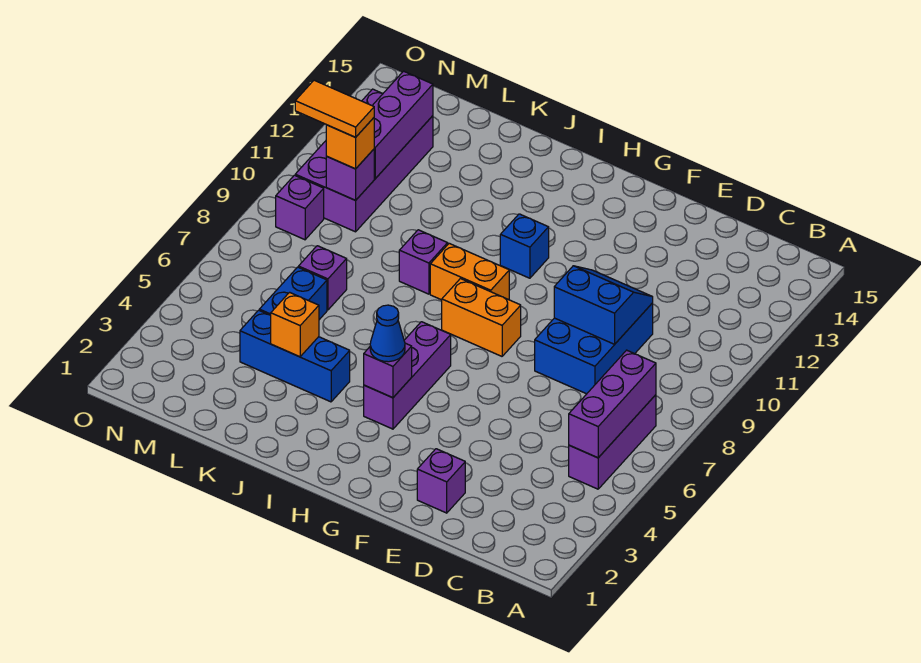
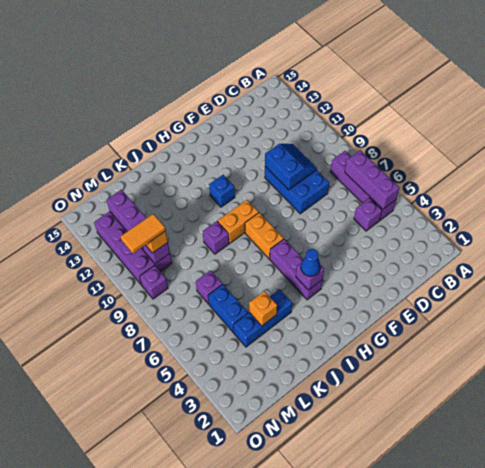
purple brick B5:B7 level 1 -> purple brick B5:B8 level 1
blue slope D9:E10 level 2 top 9 -> blue slope D9:E10 level 2 top E
purple brick E2 level 1 -> purple brick C5 level 1
orange brick G8:H8 level 1 -> orange brick H7:H8 level 1

